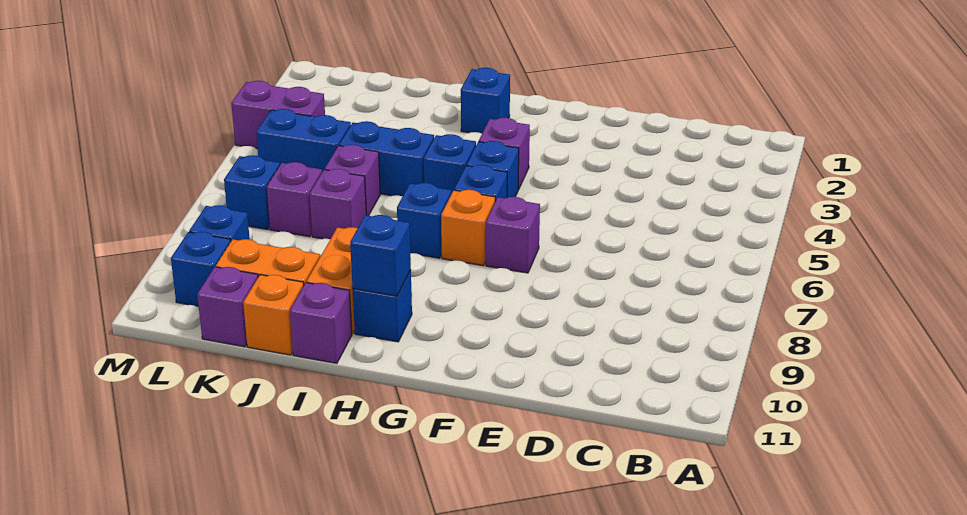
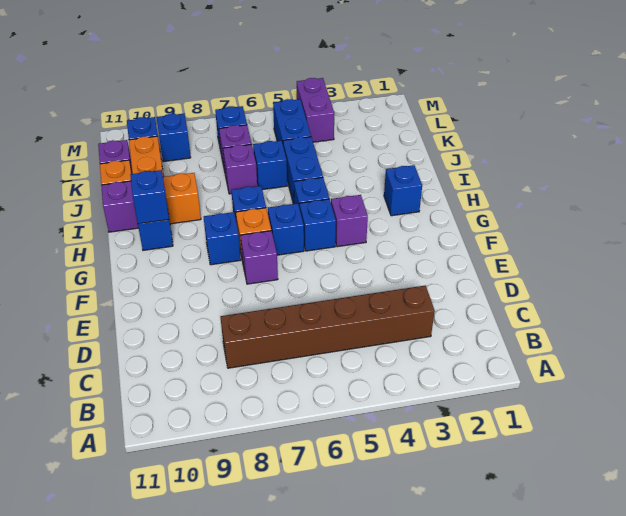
none -> brown brick C3:C8 level 1
none -> blue brick G8 level 1
purple brick J6 level 1 -> blue brick J6 level 1

